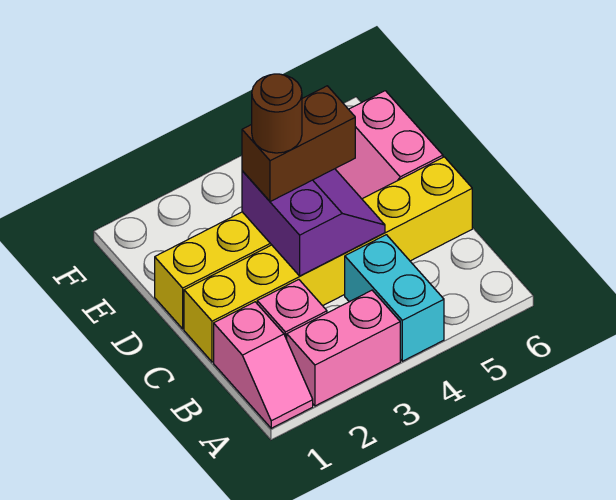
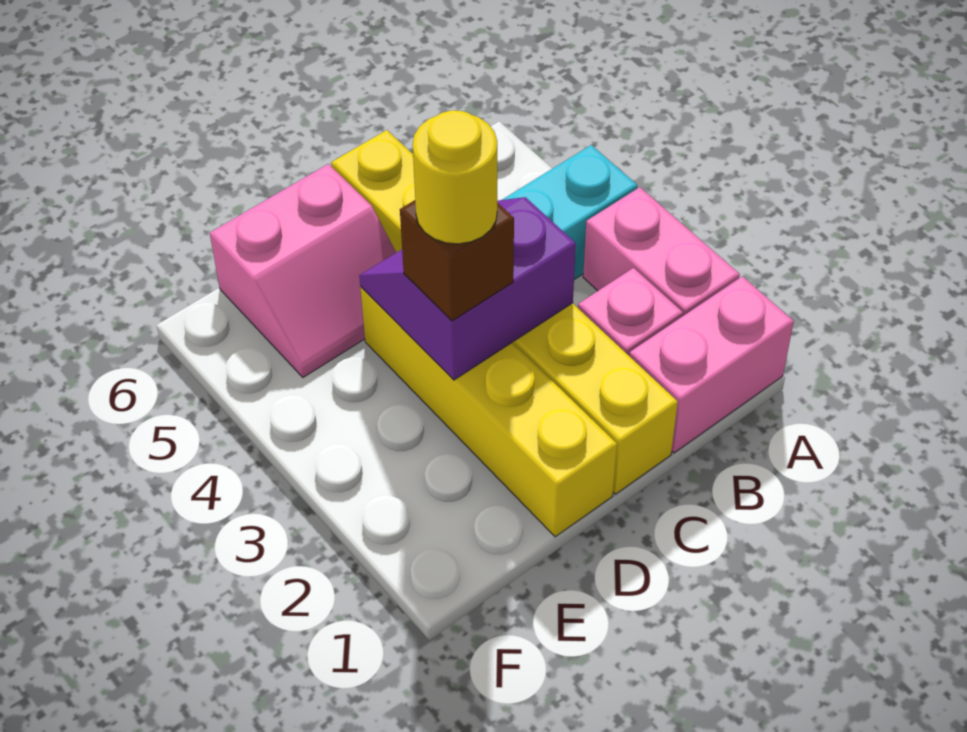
pink slope A1:B1 level 1 top B -> pink brick A1:B1 level 1
brown brick D3:D4 level 3 -> brown brick D3 level 3
brown round brick D3 level 4 -> yellow round brick D3 level 4

